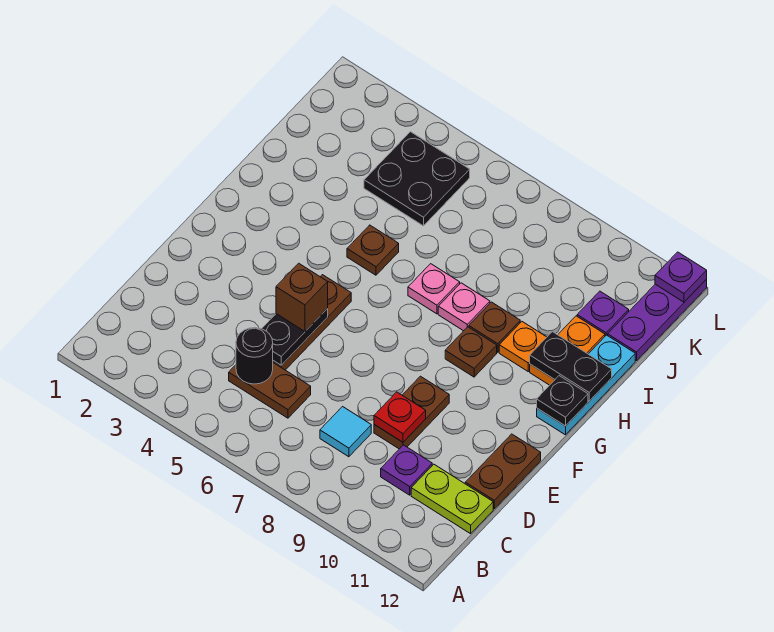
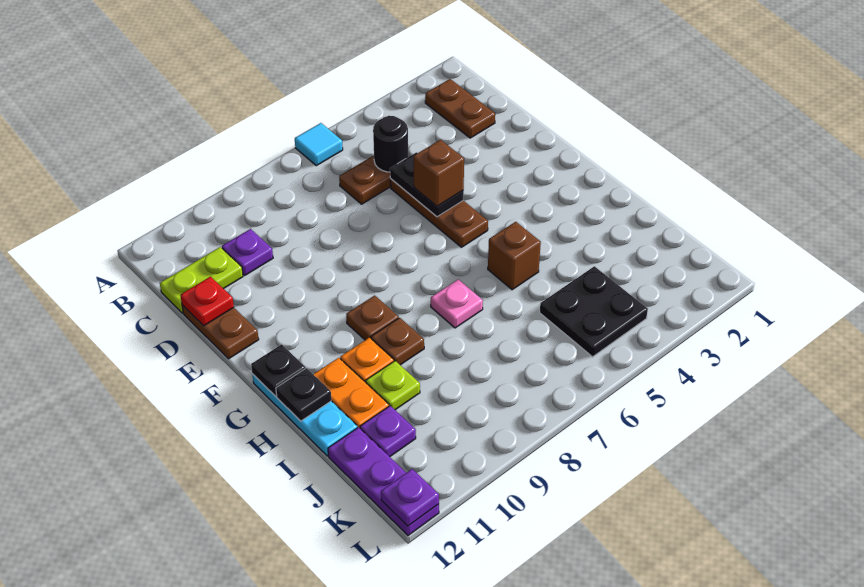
cyan tile C8 level 1 -> cyan tile A6 level 1
brown plate D9:E9 level 1 -> brown plate B2:C2 level 1
red plate D9 level 2 -> red plate D12 level 2
brown plate H5 level 1 -> brown brick H5 level 1
pink plate H8 level 1 -> none
black plate H11:H12 level 2 -> black plate H12 level 2
none -> lime plate I10 level 1

